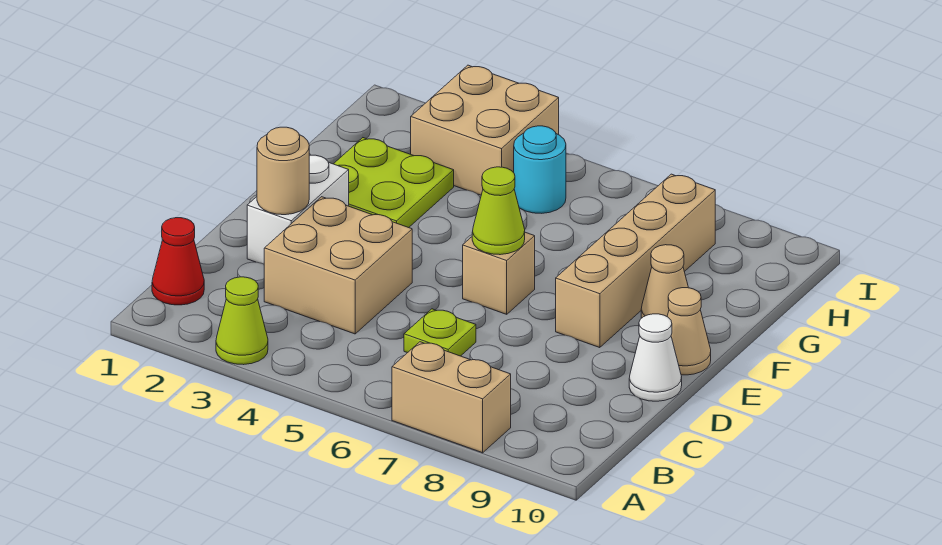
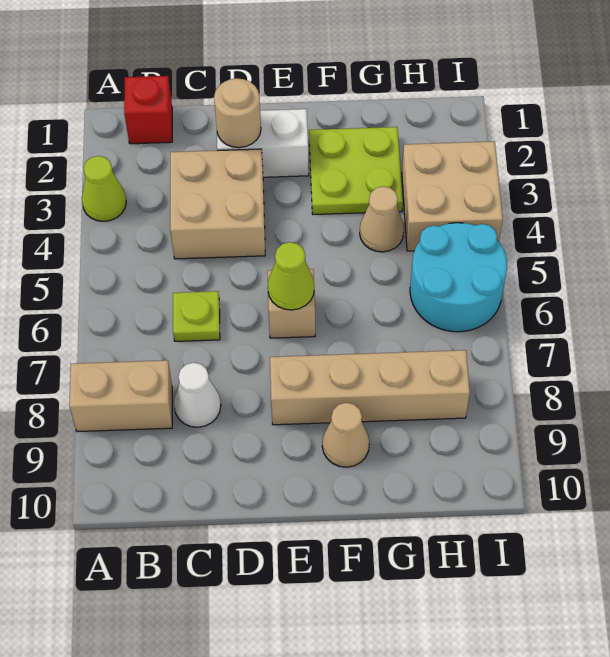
tan brick A7:A8 level 1 -> tan brick A8:B8 level 1
red cone B1 level 1 -> red brick B1 level 1
white cone D10 level 1 -> white cone C8 level 1
tan cone E10 level 1 -> tan cone G4 level 1
cyan round brick H5 level 1 -> cyan round brick H5:I6 level 1

